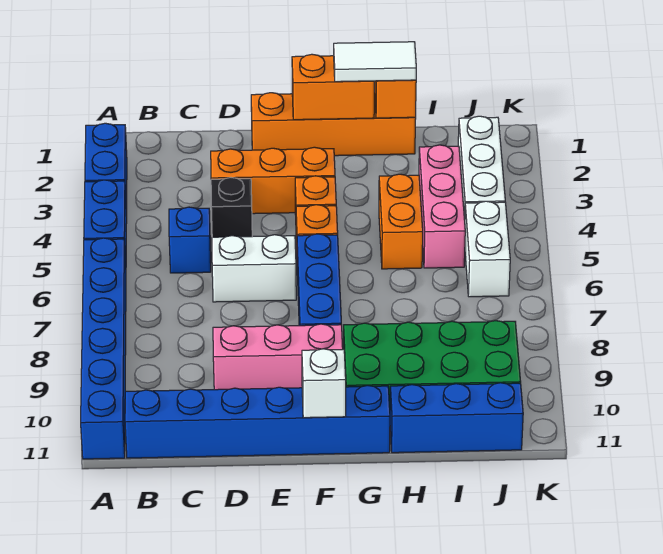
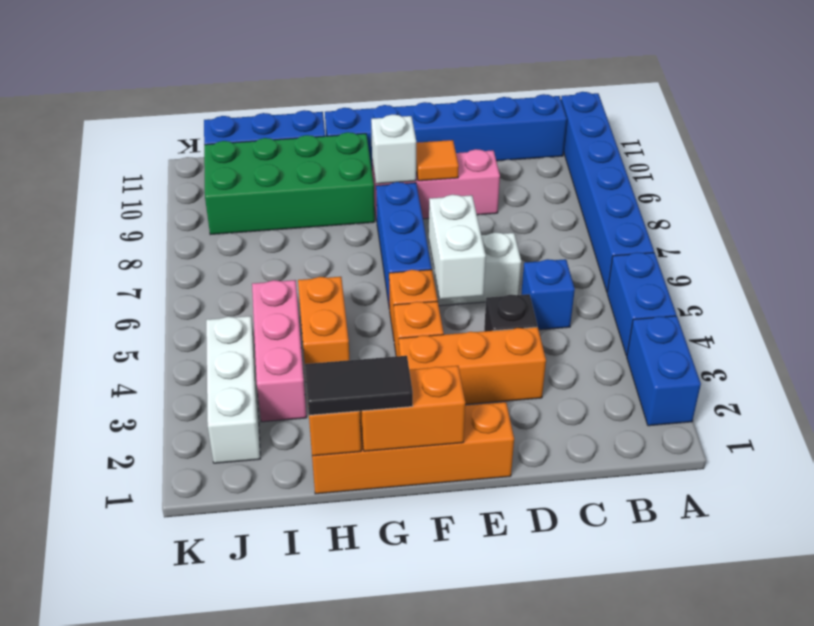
none -> orange tile E9 level 2
white brick F11 level 2 -> white brick F9 level 2
white tile G1:H1 level 3 -> black tile G1:H1 level 3
white brick J5:J6 level 1 -> white brick E5:E6 level 2

